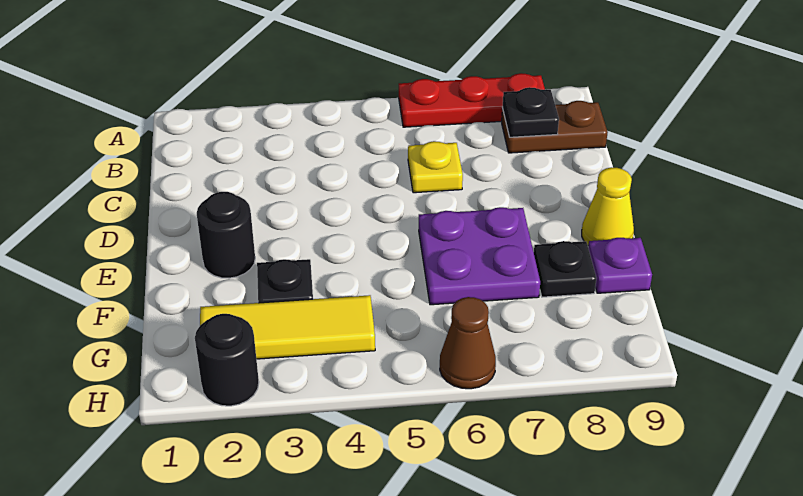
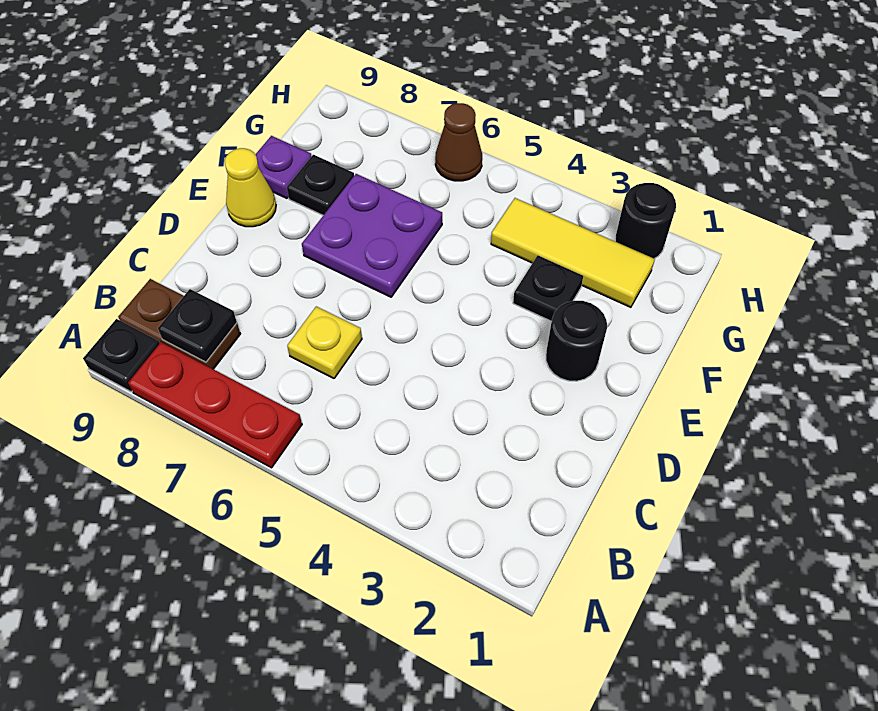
none -> black plate A9 level 1

